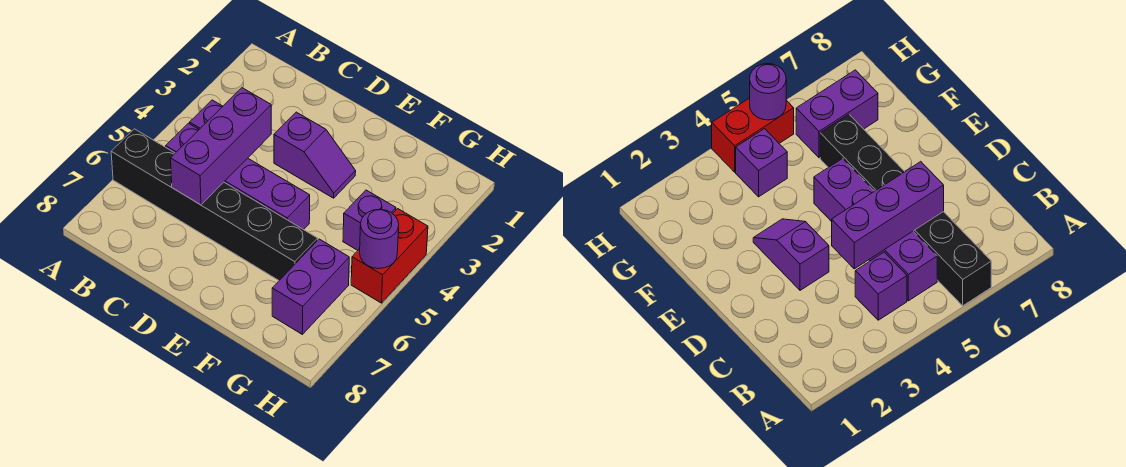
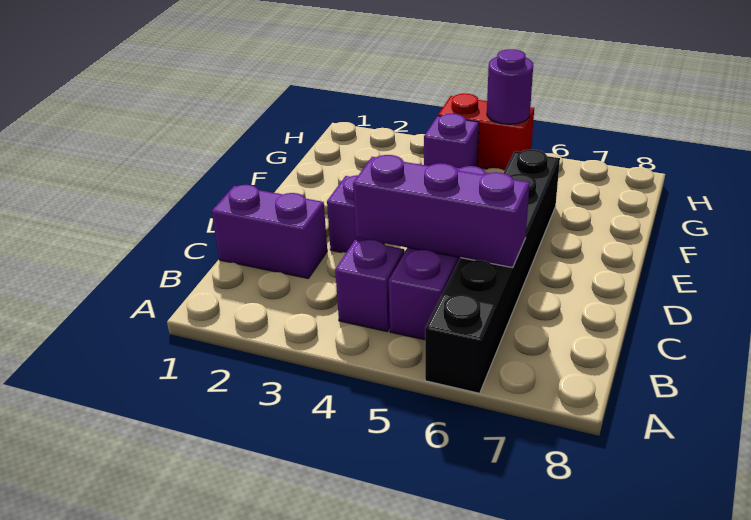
purple brick G6:G7 level 1 -> purple brick C1:C2 level 1

